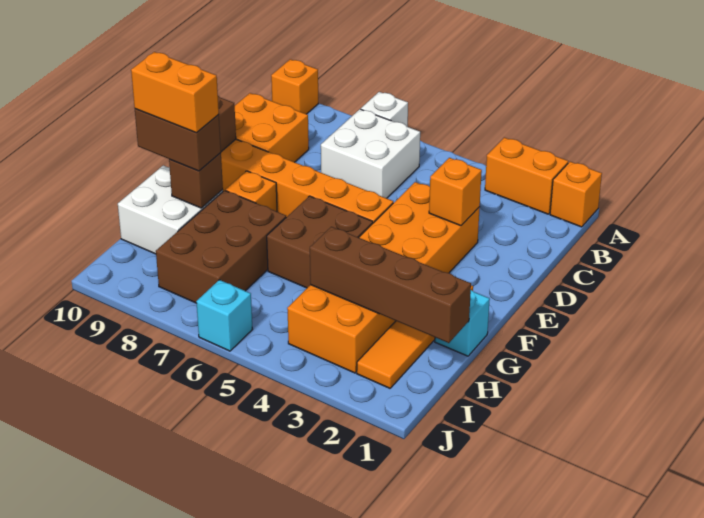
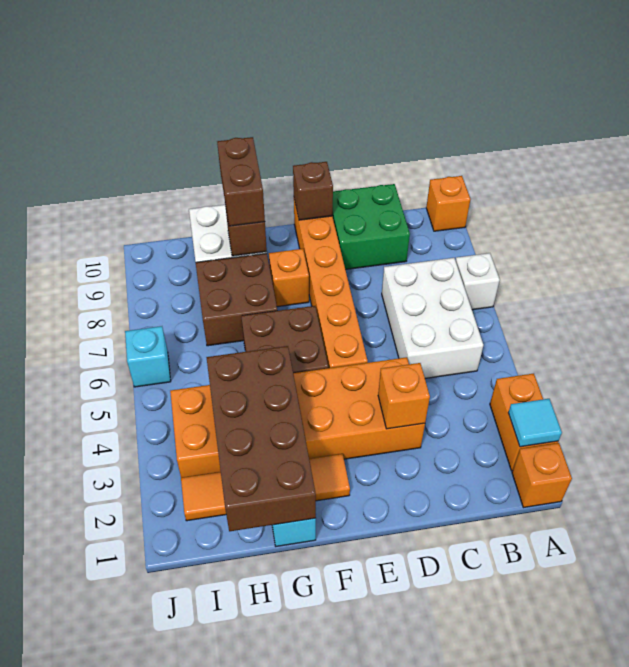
none -> cyan tile A2 level 2
white brick B6:C7 level 1 -> white brick B5:C7 level 1
orange brick C9:D10 level 1 -> green brick C9:D10 level 1
brown brick G7:I8 level 1 -> brown brick G7:H8 level 1
orange brick G9:G10 level 4 -> none
brown brick H1:H4 level 2 -> brown brick G1:H4 level 2

